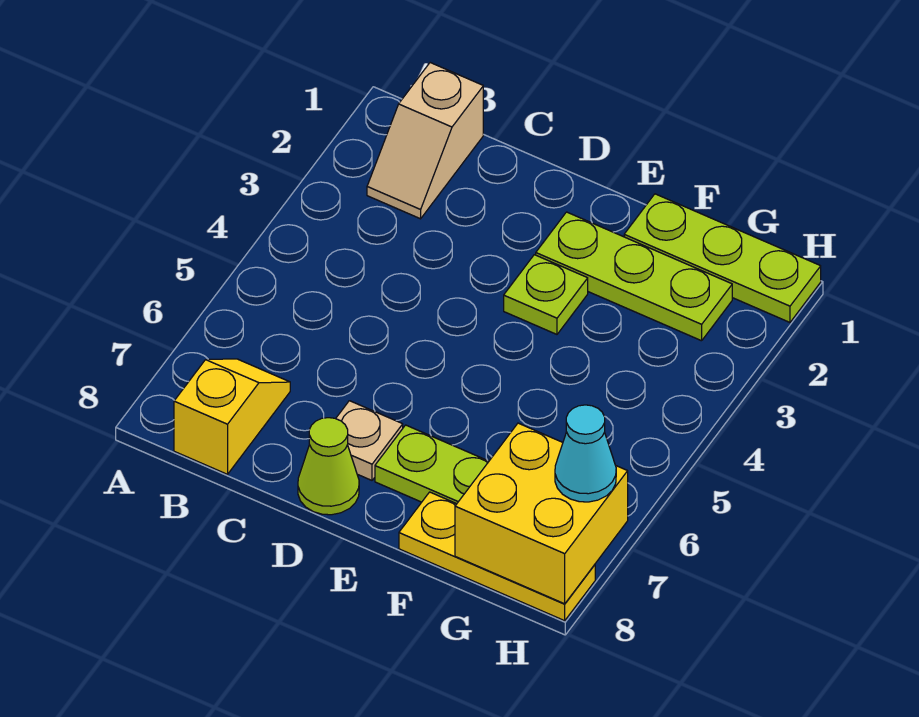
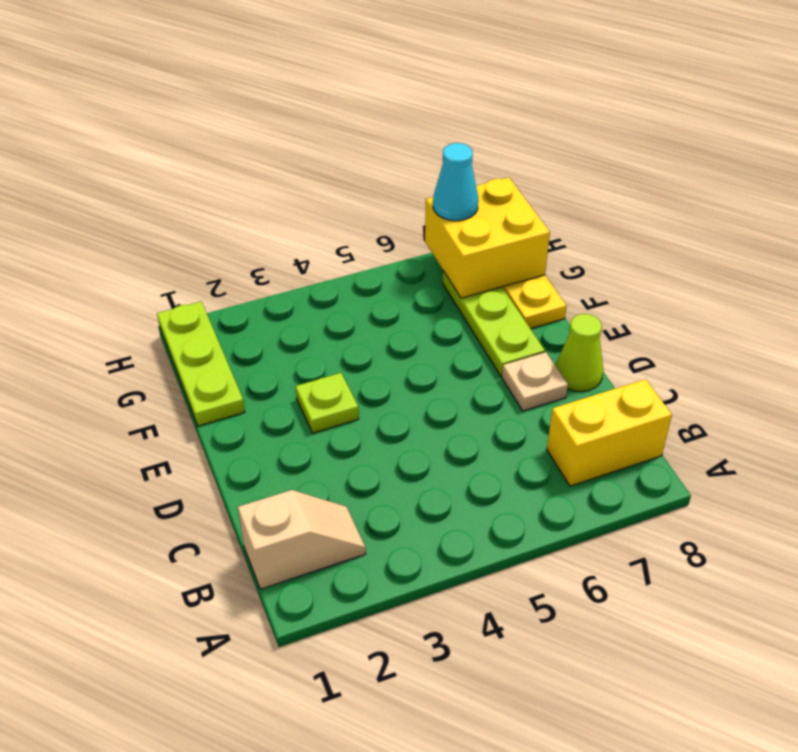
yellow slope B7:B8 level 1 top 8 -> yellow brick B7:B8 level 1
lime plate E2:G2 level 1 -> none

